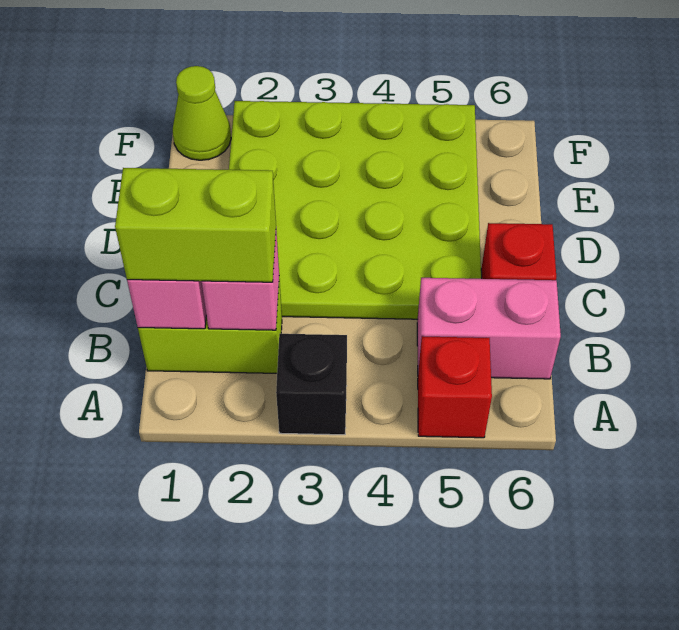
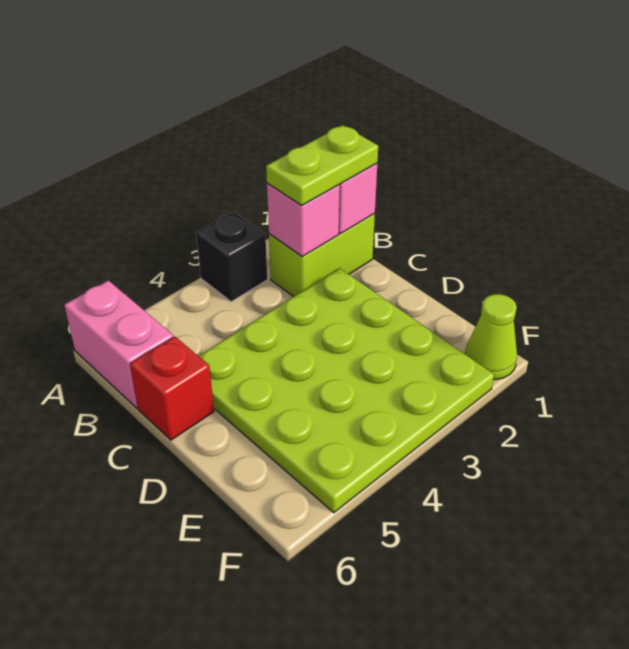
red brick A5 level 1 -> none
lime brick B1:B2 level 3 -> lime plate B1:B2 level 3
pink brick B5:B6 level 1 -> pink brick A6:B6 level 1

